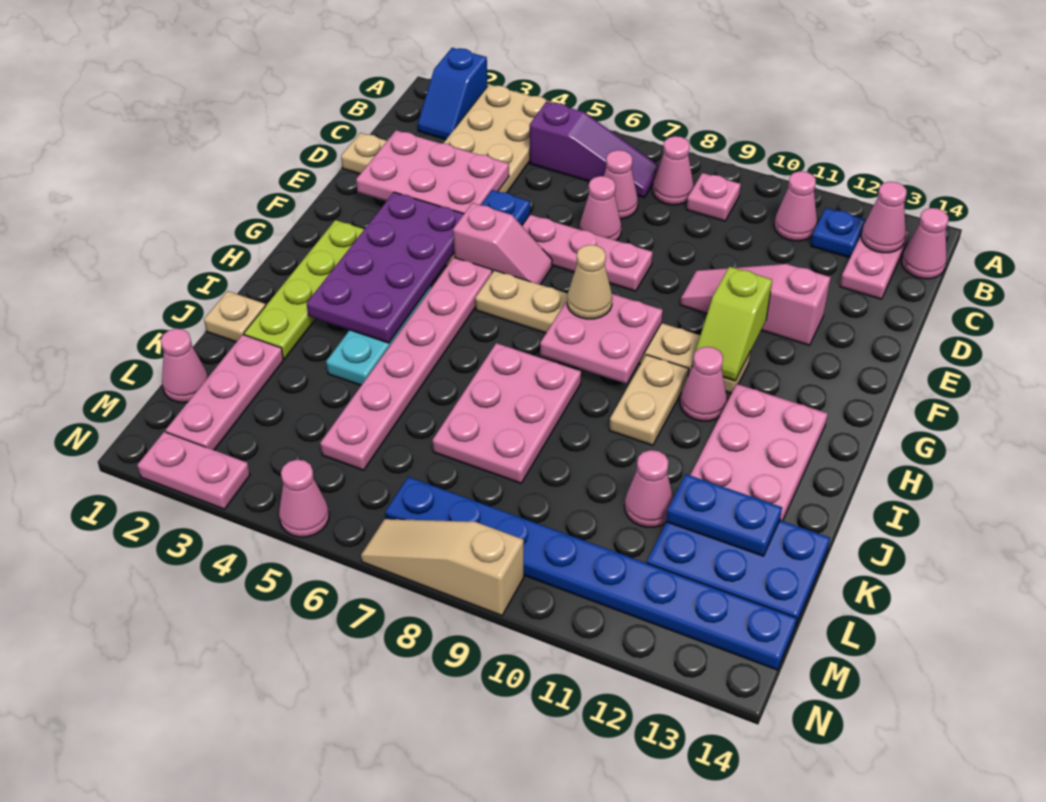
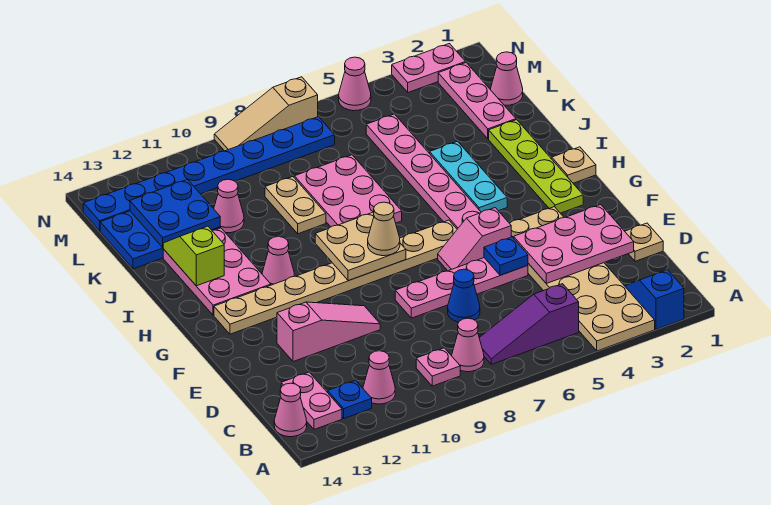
pink cone B13 level 2 -> none
pink cone C7 level 1 -> none
pink cone D7 level 1 -> blue cone D7 level 1
purple plate F3:I4 level 2 -> none
lime slope F11:G11 level 2 top F -> lime slope I13:J13 level 2 top I
tan plate G6:G11 level 1 -> tan plate G6:G13 level 1
pink plate G8:H9 level 2 -> tan plate G8:H9 level 2
tan plate H10:I10 level 1 -> tan plate J9:K9 level 1
tan plate J1 level 1 -> tan plate H1 level 1
blue plate K12:K13 level 2 -> blue plate K12:L13 level 2
tan slope N7:N9 level 1 top 9 -> tan slope N7:N9 level 1 top 7

